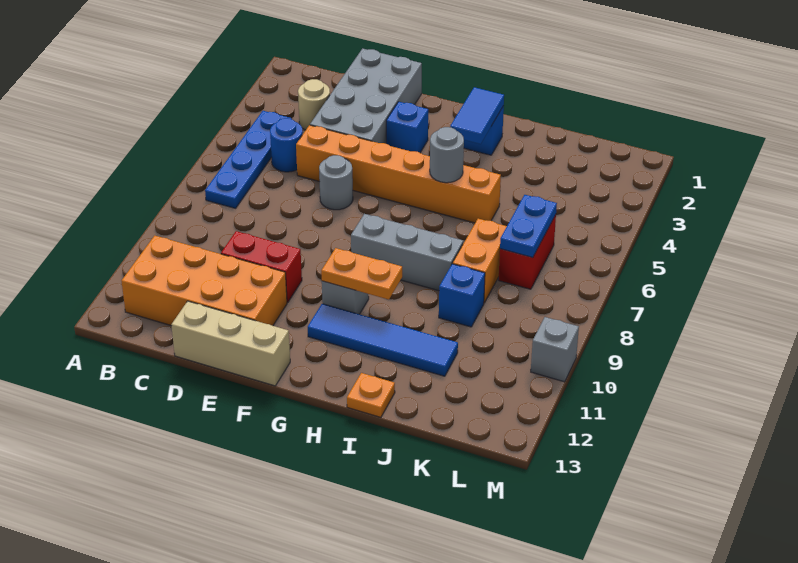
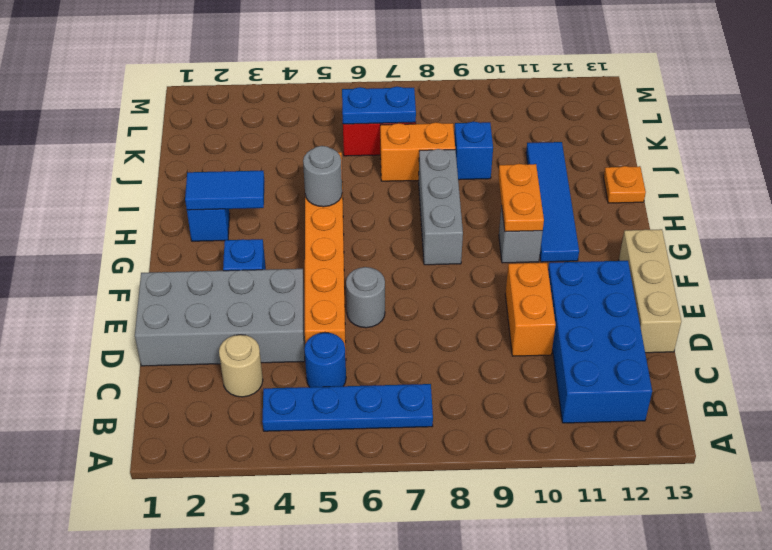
orange brick B11:E12 level 1 -> blue brick B11:E12 level 1
red brick D10:E10 level 1 -> orange brick D10:E10 level 1
grey brick M10 level 1 -> none

